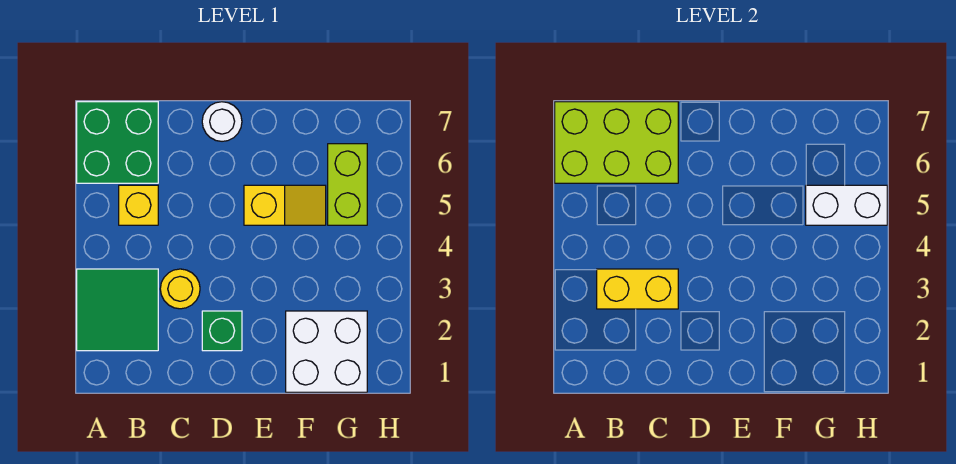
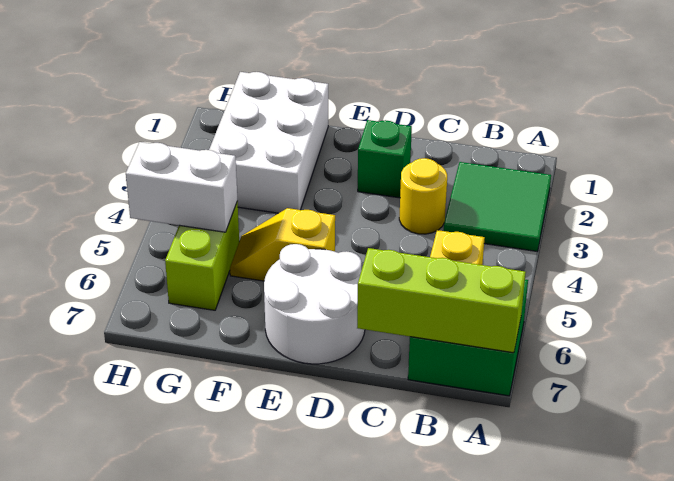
lime brick A6:C7 level 2 -> lime brick A7:C7 level 2
yellow brick B3:C3 level 2 -> none
white round brick D7 level 1 -> white round brick D6:E7 level 1
white brick F1:G2 level 1 -> white brick F1:G3 level 1

